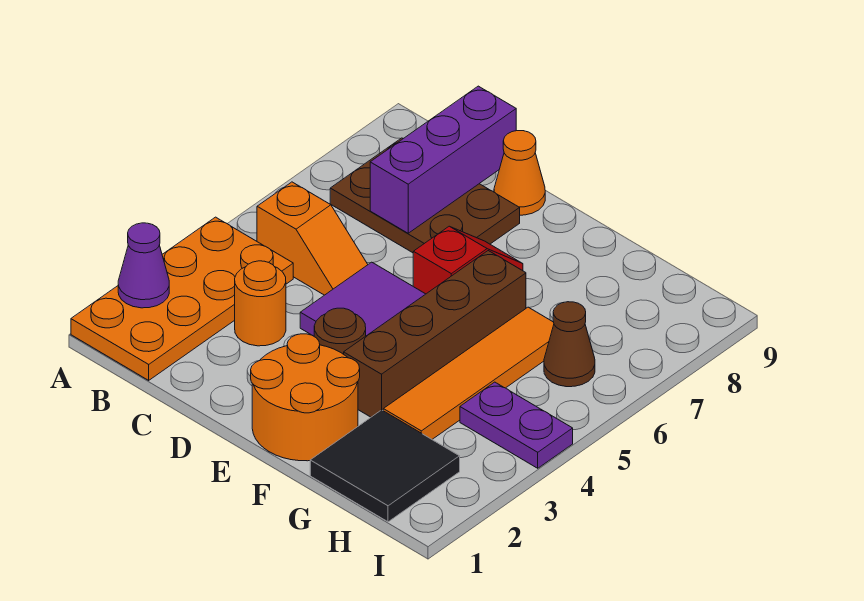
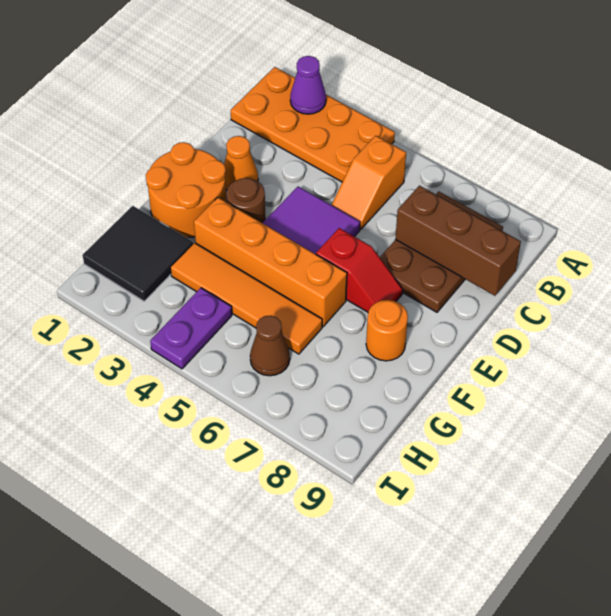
orange round brick C3 level 1 -> orange round brick F8 level 1
purple brick C7:C9 level 2 -> brown brick C7:C9 level 2
orange cone D9 level 1 -> orange cone D2 level 1
brown brick F3:F6 level 1 -> orange brick F3:F6 level 1

